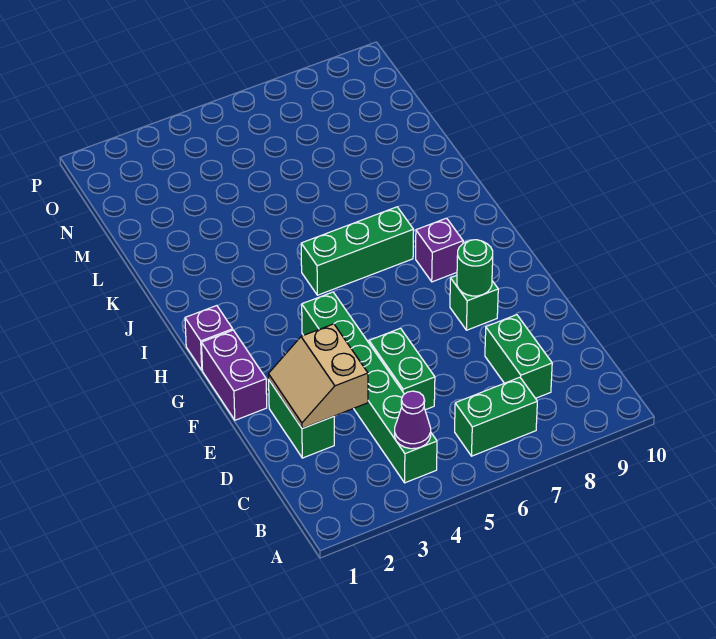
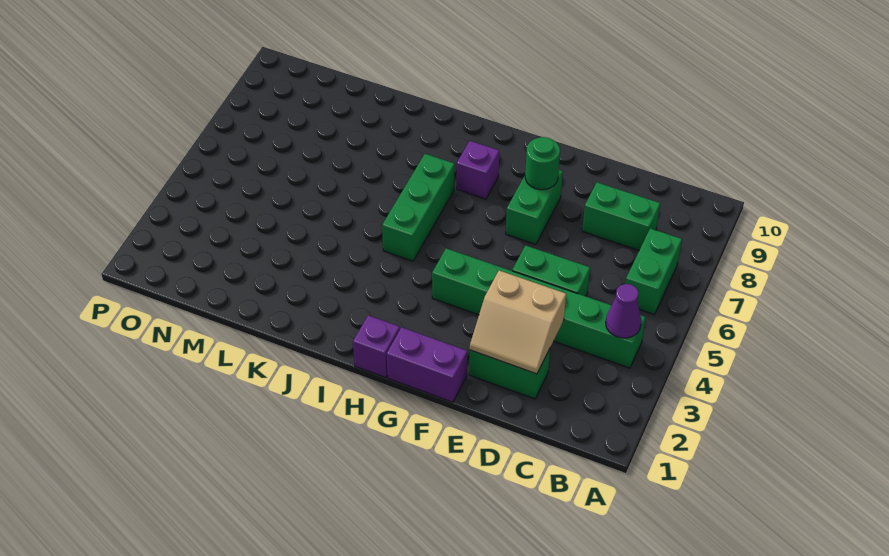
green brick F8 level 1 -> green brick F7:F8 level 1

